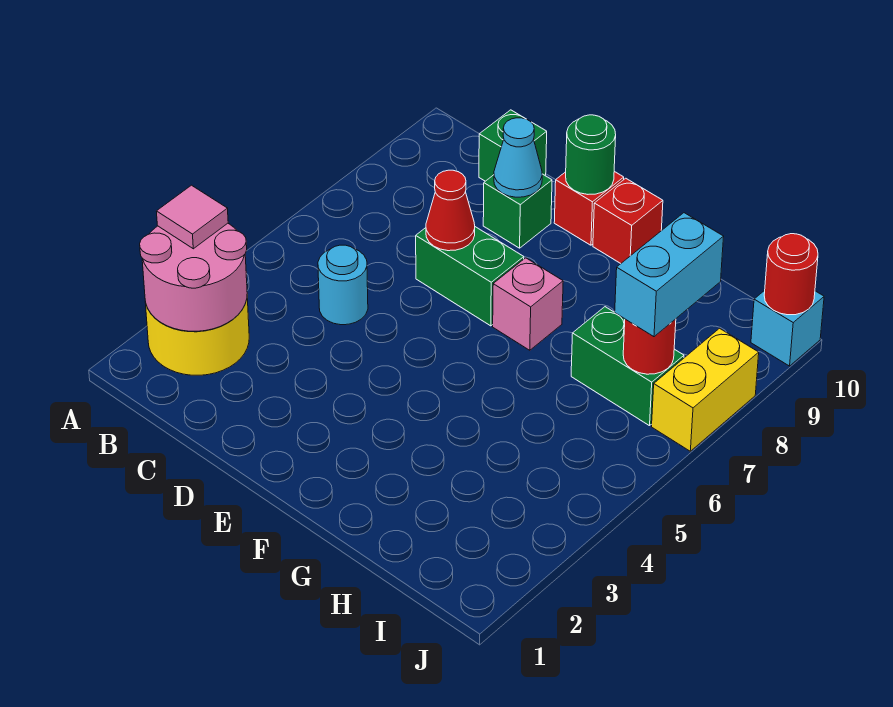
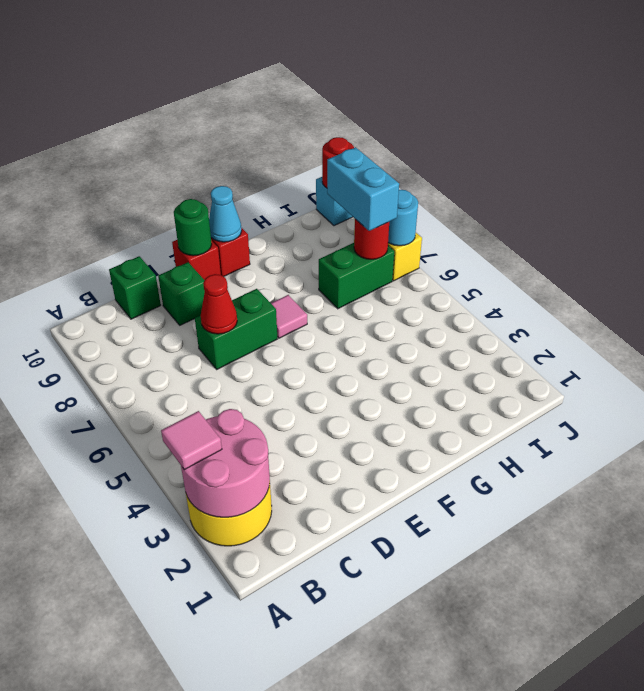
cyan round brick C5 level 1 -> cyan round brick J7 level 2
cyan cone D9 level 2 -> cyan cone F10 level 2
pink brick F7 level 1 -> pink tile F7 level 1

